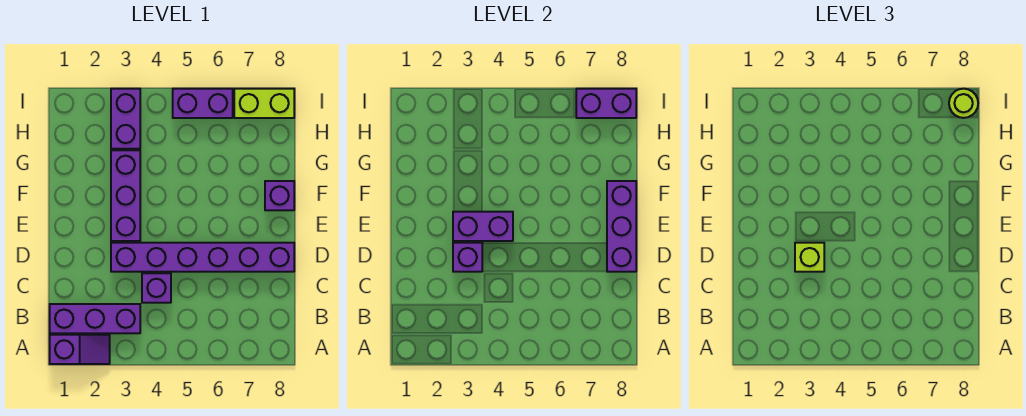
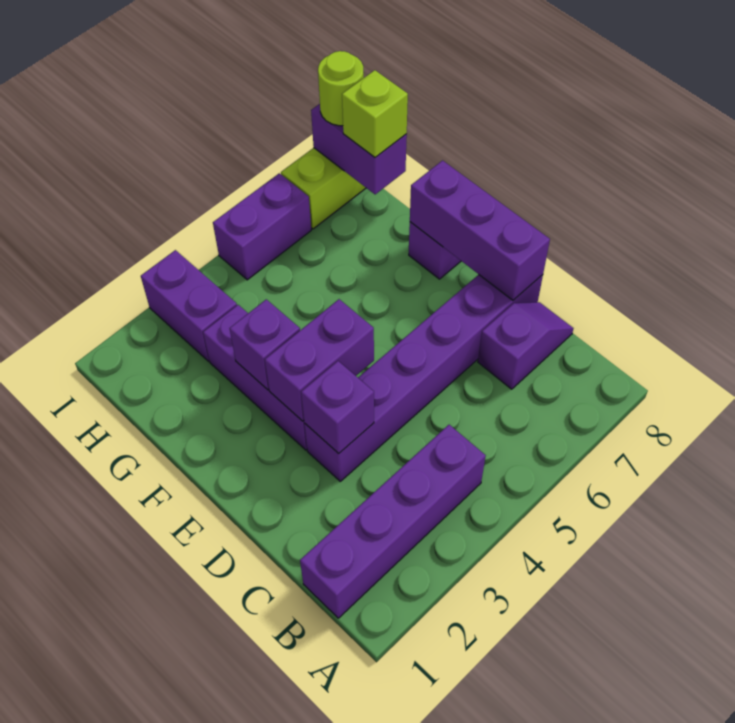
purple slope A1:A2 level 1 top 1 -> purple slope C7:C8 level 1 top 7
purple brick B1:B3 level 1 -> purple brick B1:B4 level 1
purple brick C4 level 1 -> purple brick F3 level 2
lime brick D3 level 3 -> lime brick H8 level 3
purple brick I7:I8 level 2 -> purple brick H8:I8 level 2

